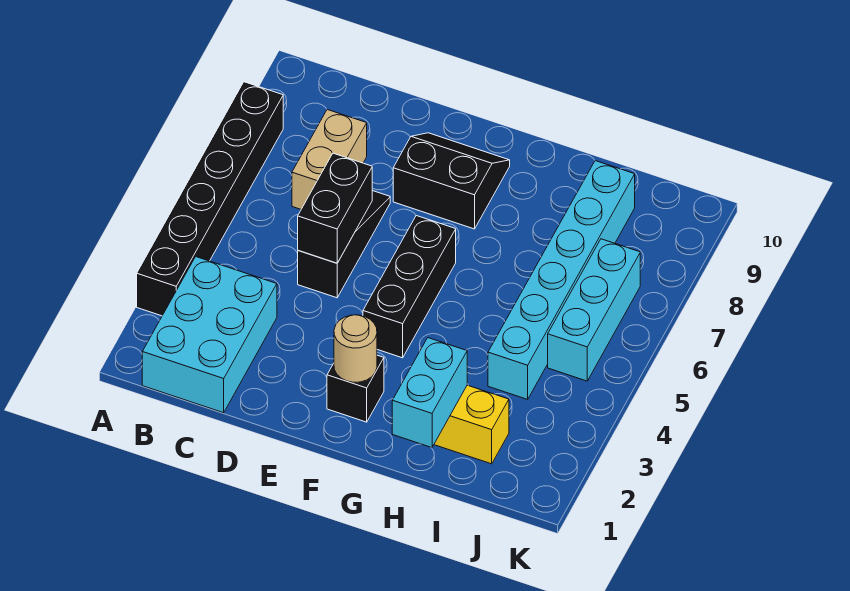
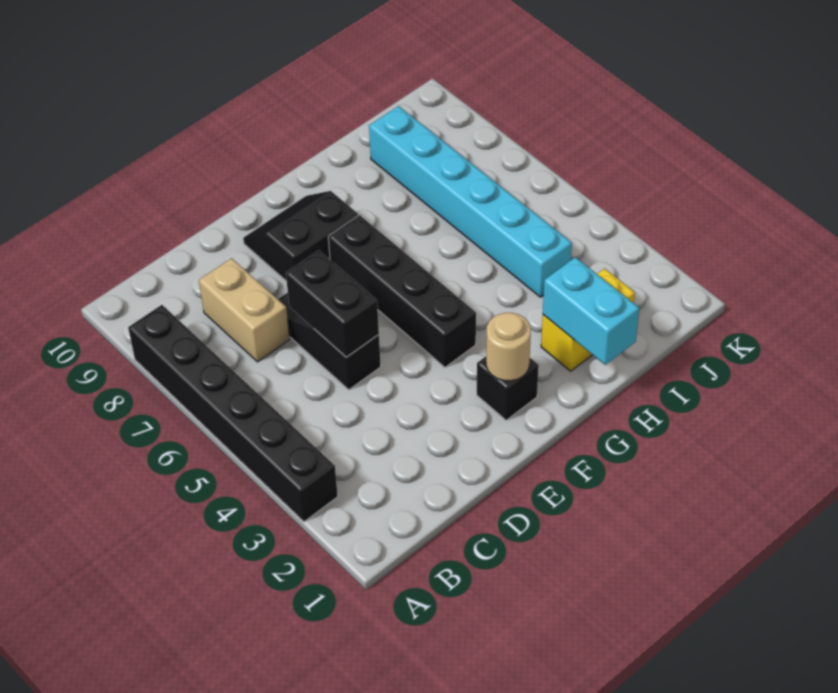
cyan brick B1:C3 level 1 -> none
black brick F4:F6 level 1 -> black brick F4:F7 level 1
cyan brick J5:J7 level 1 -> none

